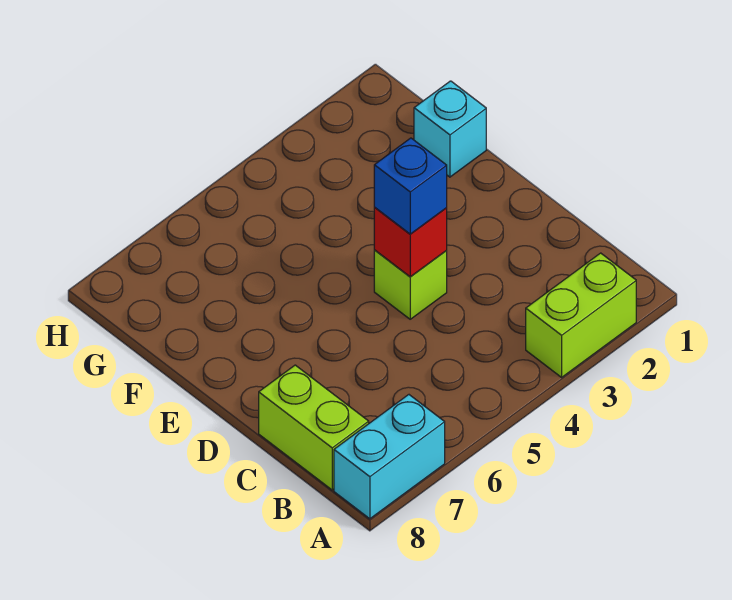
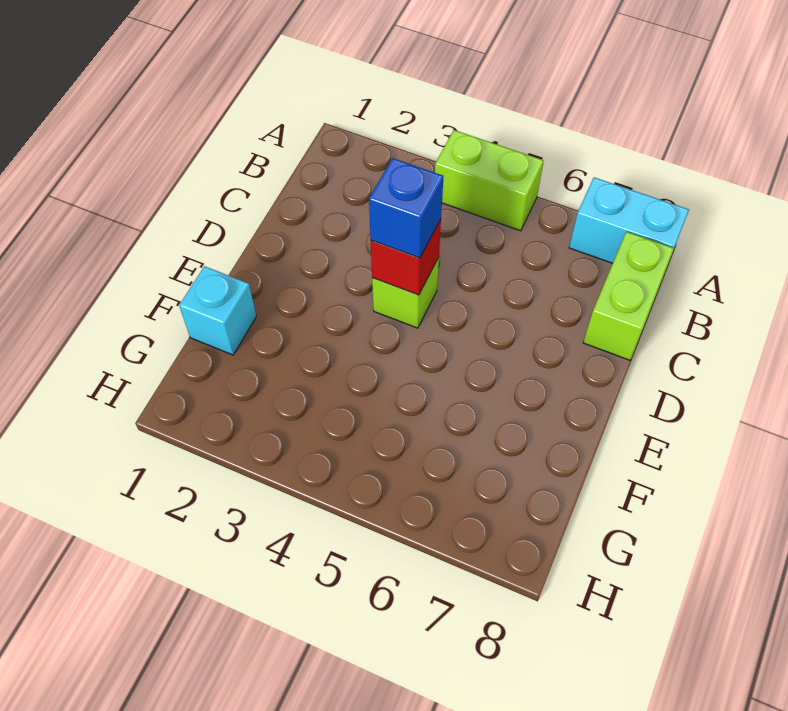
lime brick A2:A3 level 1 -> lime brick A4:A5 level 1

